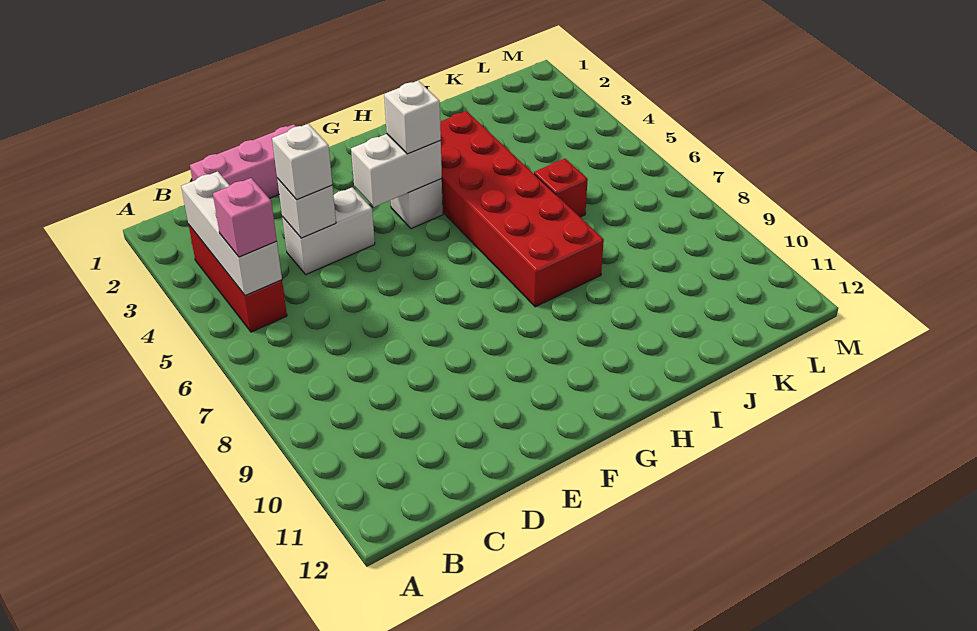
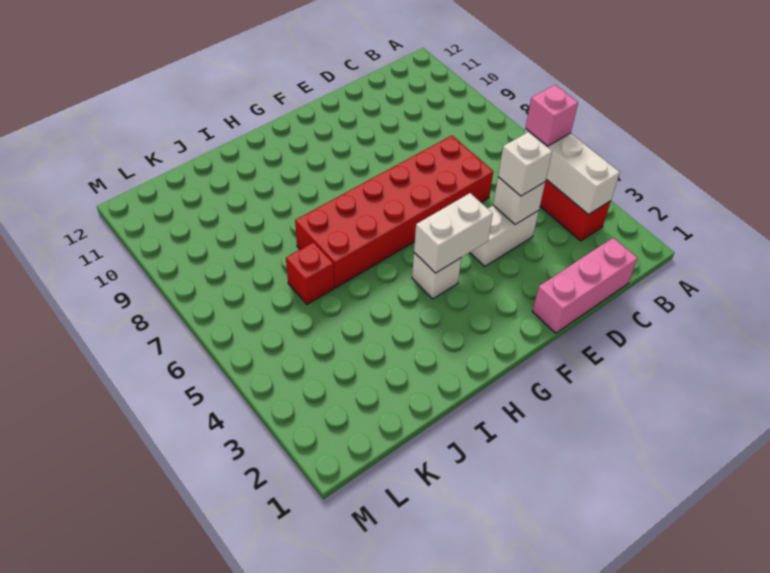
white brick G4 level 3 -> none
red brick H3:I8 level 1 -> red brick D6:I7 level 1

